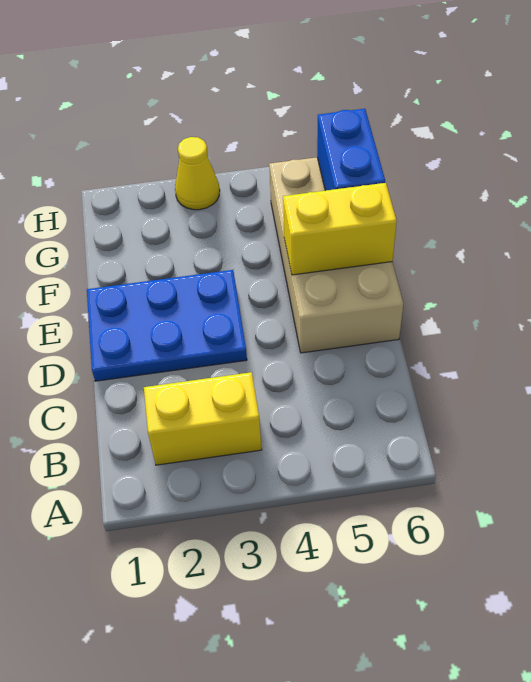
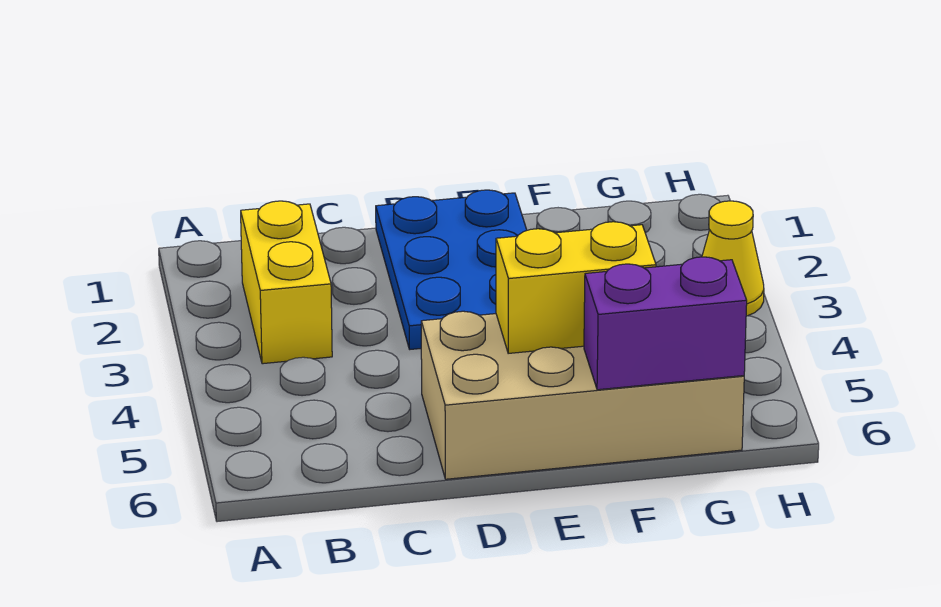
yellow brick E5:E6 level 2 -> yellow brick E5:F5 level 2
blue brick F6:G6 level 2 -> purple brick F6:G6 level 2

